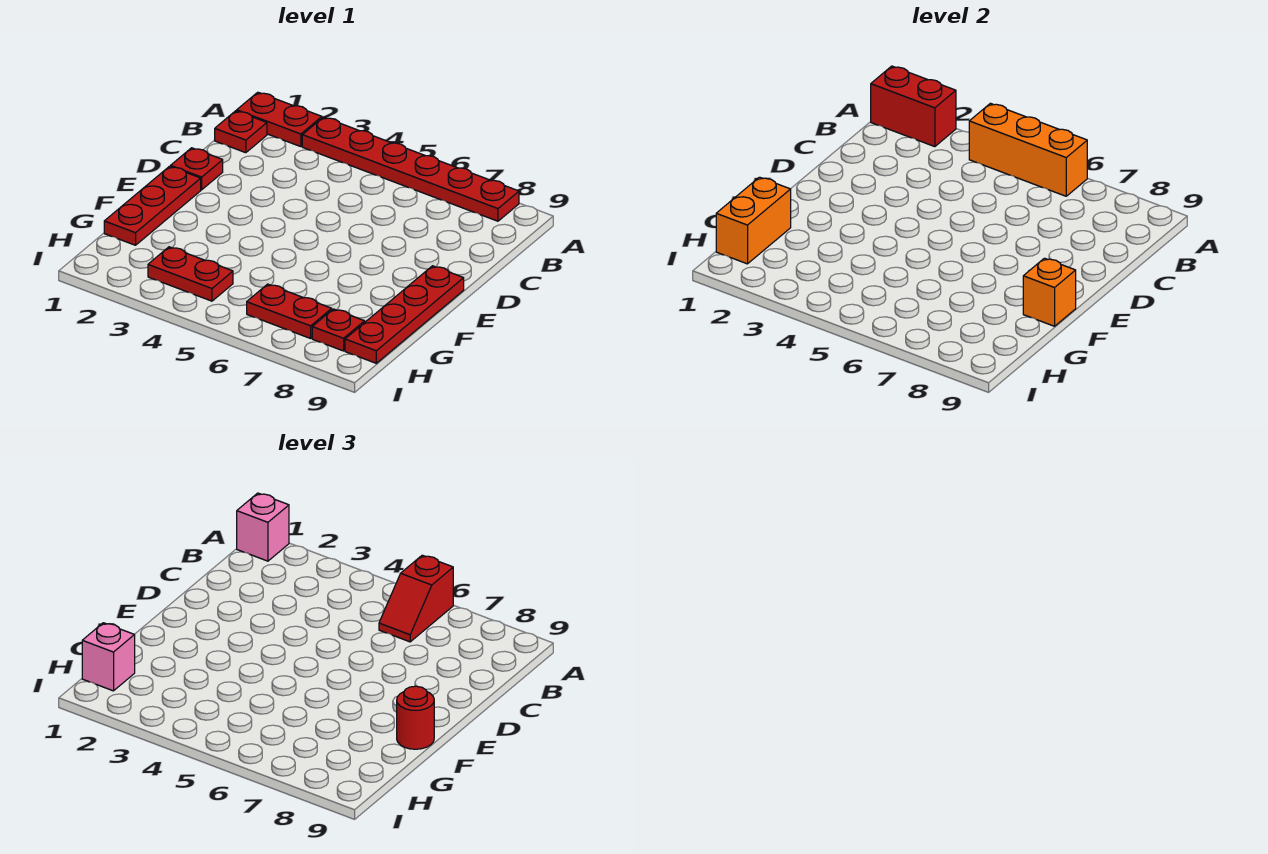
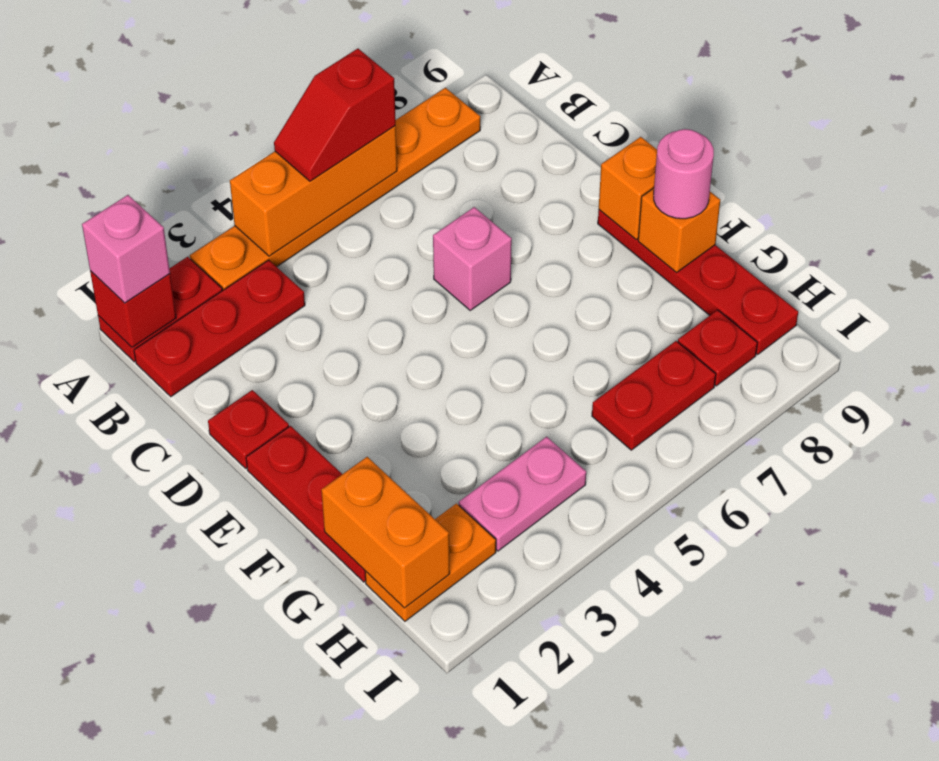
red brick A1:A2 level 2 -> red brick A1 level 2
red plate A3:A8 level 1 -> orange plate A3:A8 level 1
red slope A6:B6 level 3 top A -> red slope A5:A6 level 3 top 6
red plate B1 level 1 -> red plate B1:B3 level 1
none -> orange brick E9 level 2
red round brick F9 level 3 -> pink round brick F9 level 3
none -> orange plate H1:H2 level 1
pink brick H1 level 3 -> pink brick D6 level 1
red plate H3:H4 level 1 -> pink plate H3:H4 level 1

